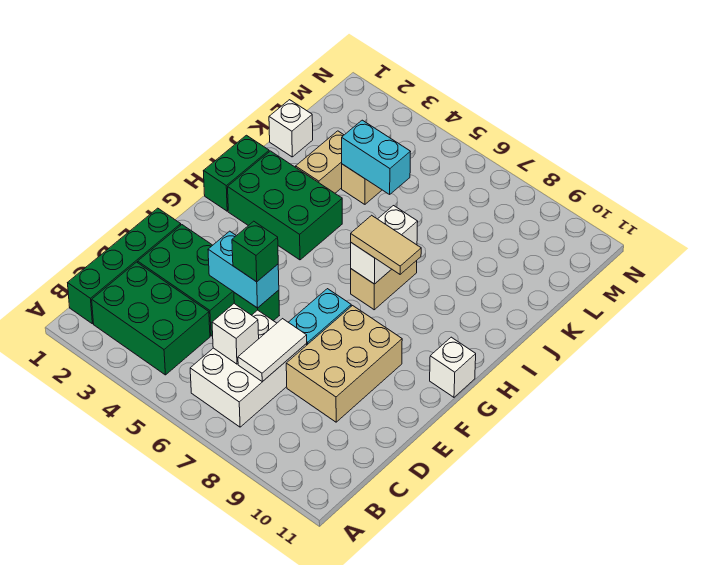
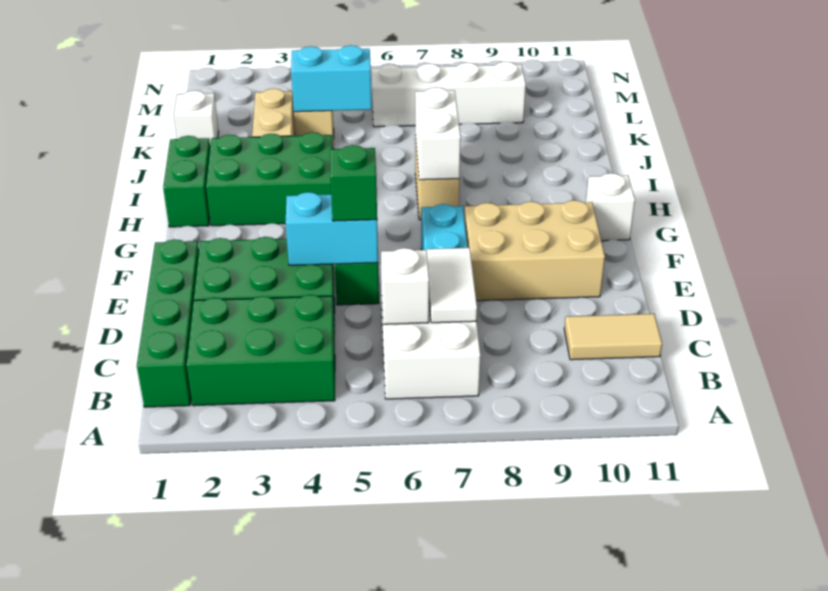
tan brick D8:F9 level 1 -> tan brick E8:F10 level 1
tan tile H7:H8 level 3 -> tan tile C10:C11 level 1
none -> white brick L6:L9 level 1

